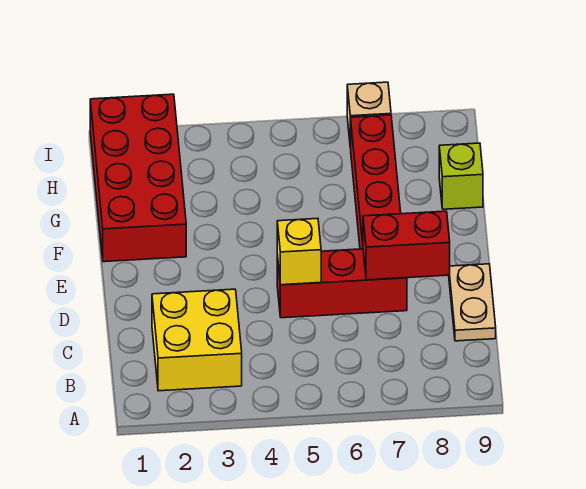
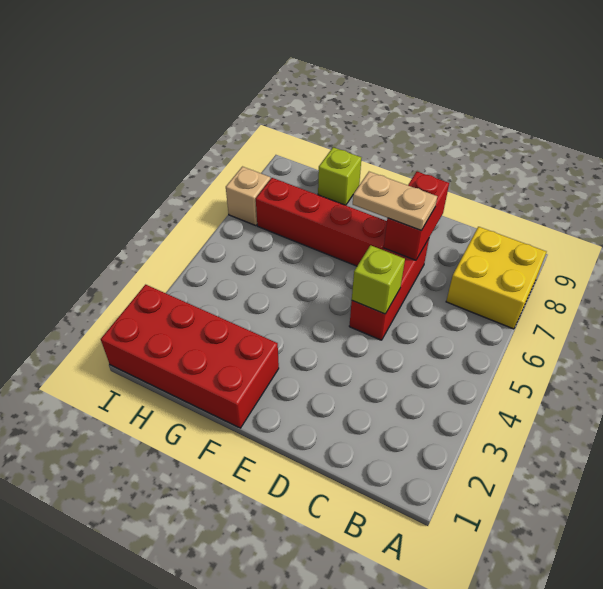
yellow brick B2:C3 level 1 -> yellow brick A7:B8 level 1
tan plate C9:D9 level 1 -> tan plate D7:E7 level 3
yellow brick D5 level 2 -> lime brick D5 level 2

